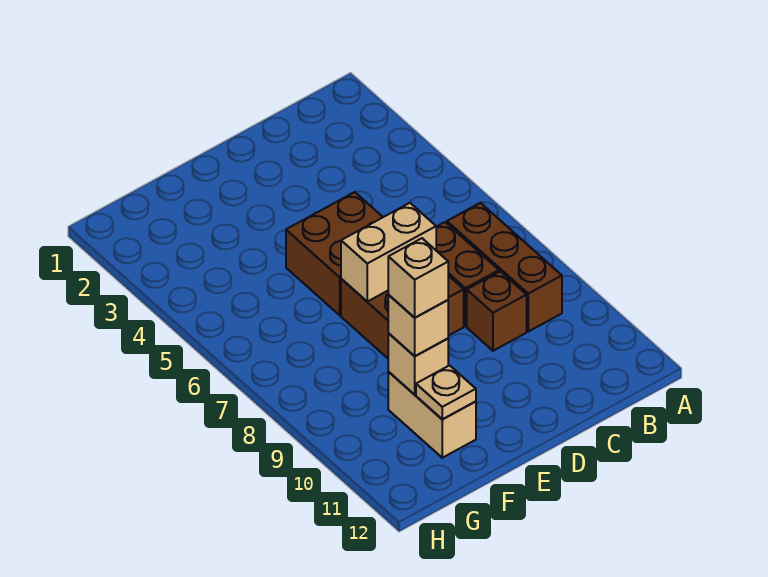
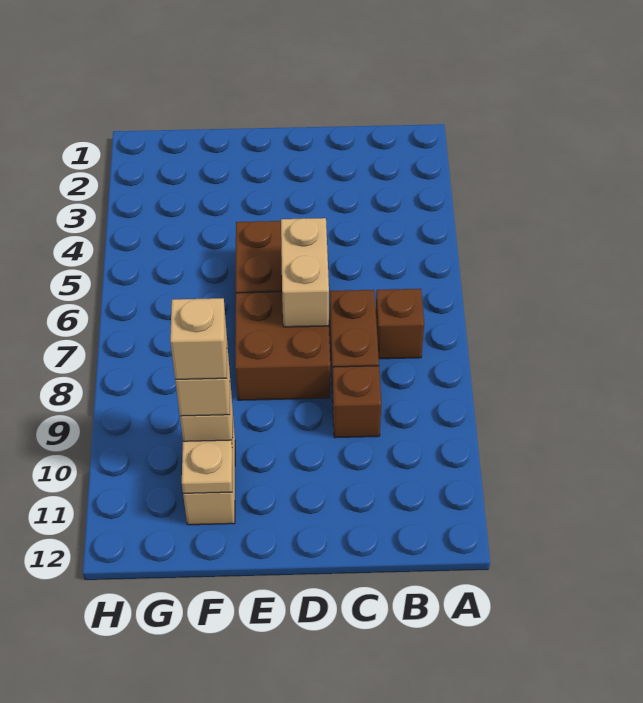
brown brick B7:B9 level 1 -> brown brick B7 level 1
tan brick D7:E7 level 2 -> tan brick D6:D7 level 2

